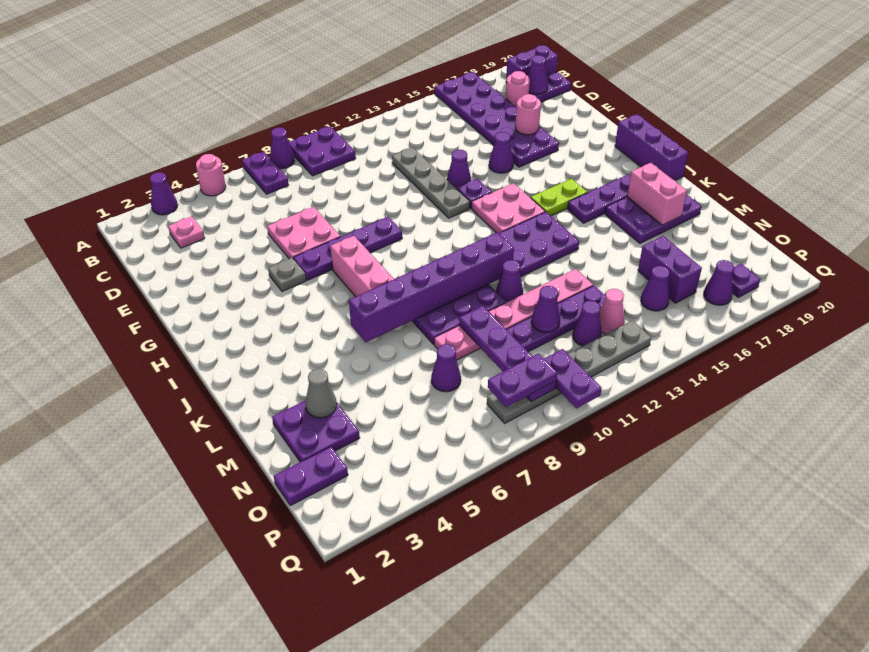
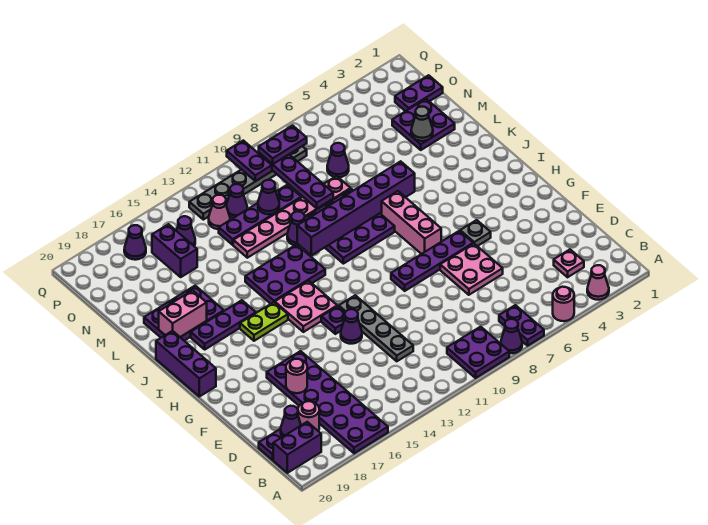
purple cone A3 level 1 -> pink cone A3 level 1
purple cone F15 level 1 -> none
pink brick K18:L18 level 2 -> pink brick K18:K19 level 2
purple plate P18 level 1 -> none

